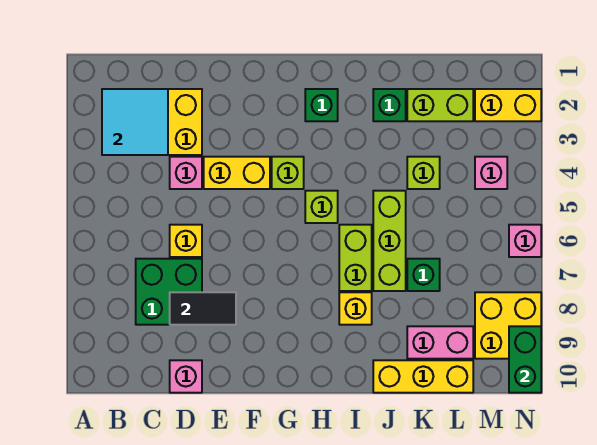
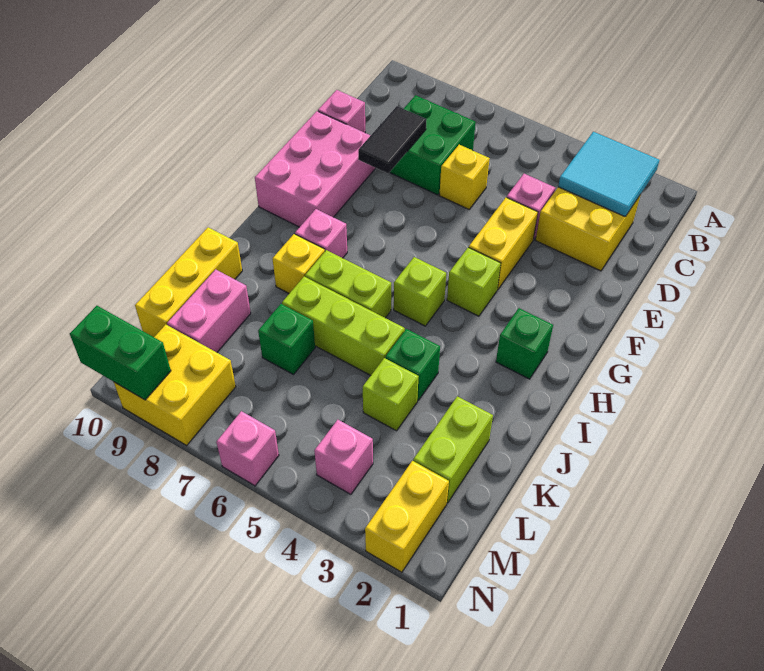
none -> pink brick E9:G10 level 1
none -> pink brick H8 level 1
green brick J2 level 1 -> green brick J4 level 1

